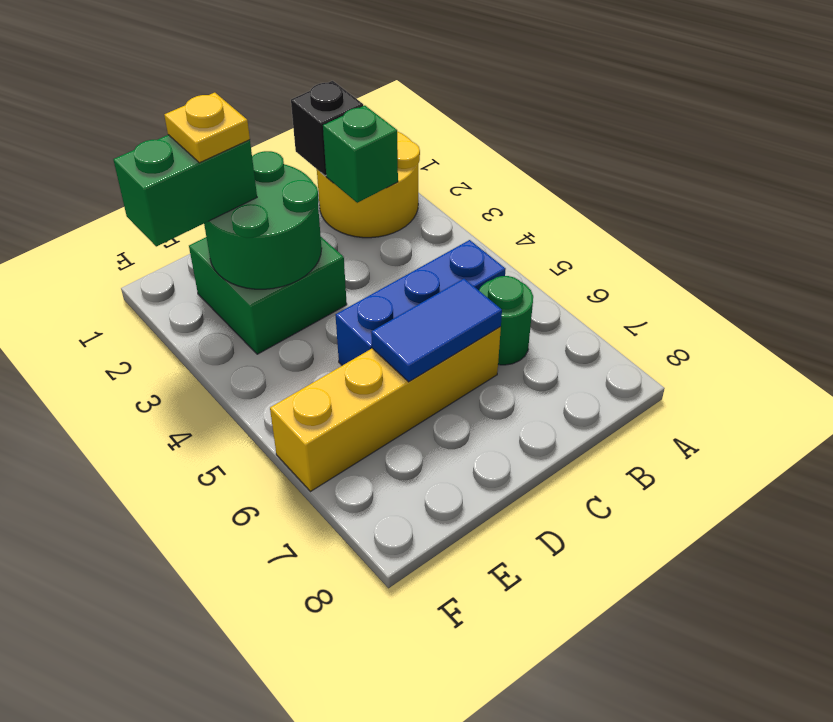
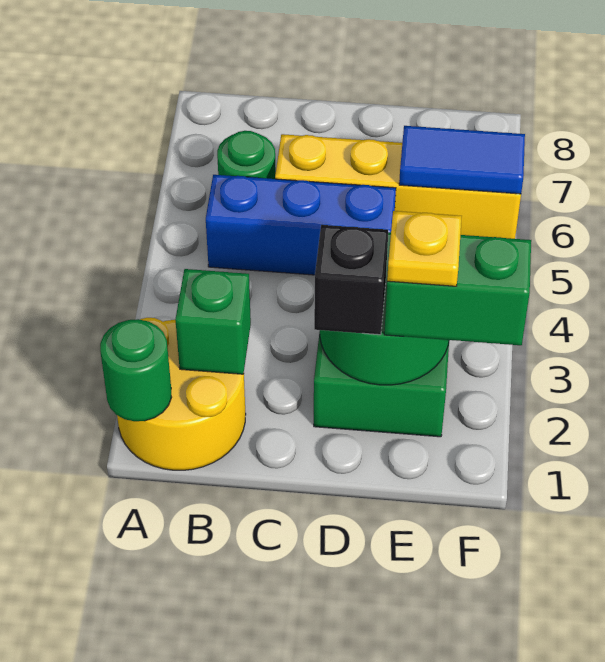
none -> green round brick A1 level 2
black brick B1 level 2 -> black brick D2 level 3
blue tile C6:D6 level 2 -> blue tile E6:F6 level 2

